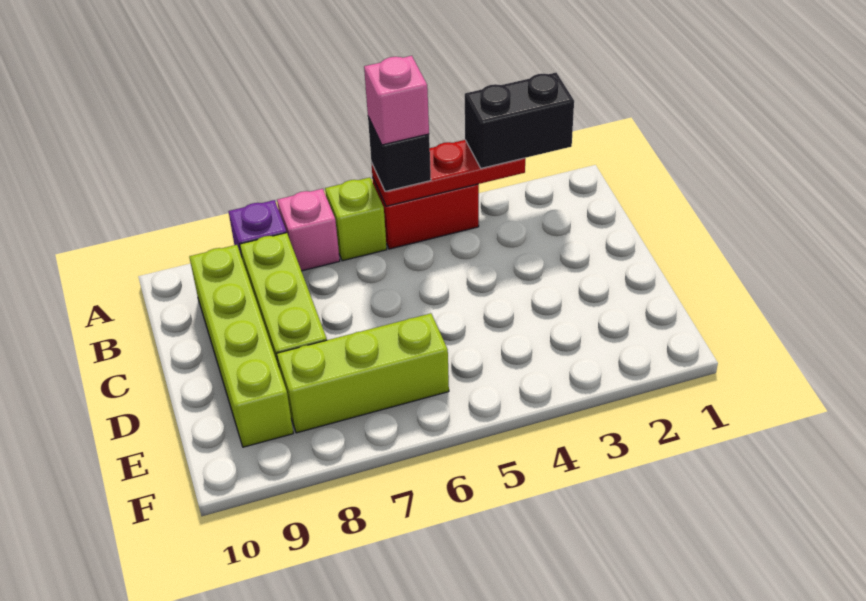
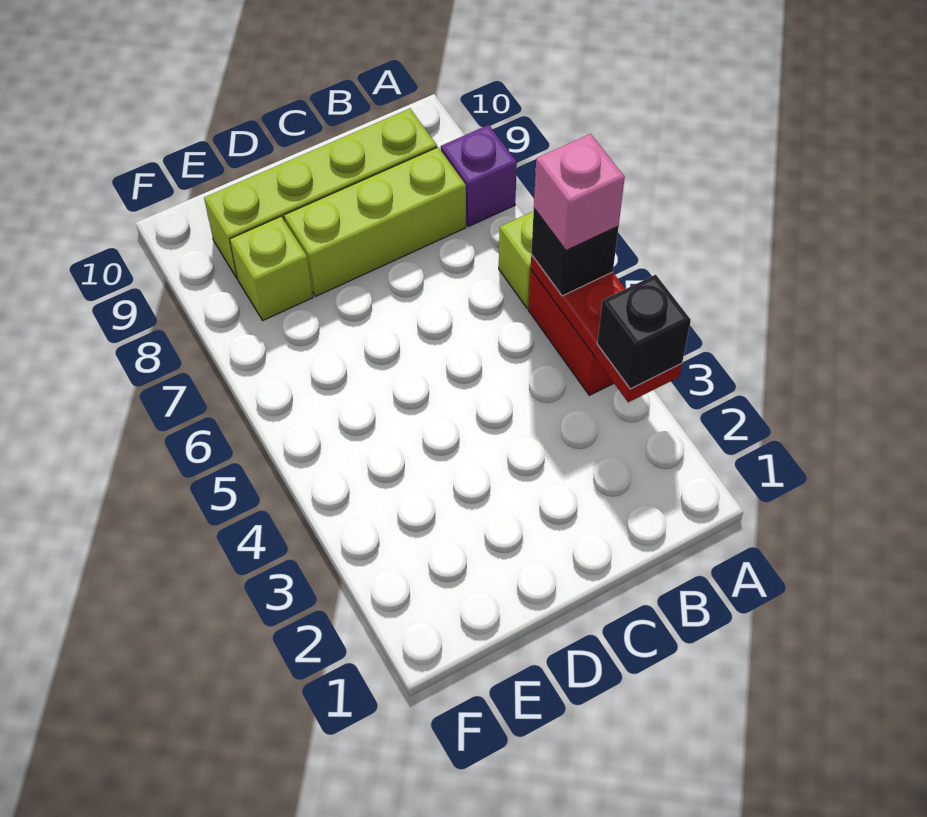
black brick A2:A3 level 3 -> black brick A3 level 3
pink brick A7 level 1 -> none
lime brick E6:E8 level 1 -> lime brick E8 level 1

